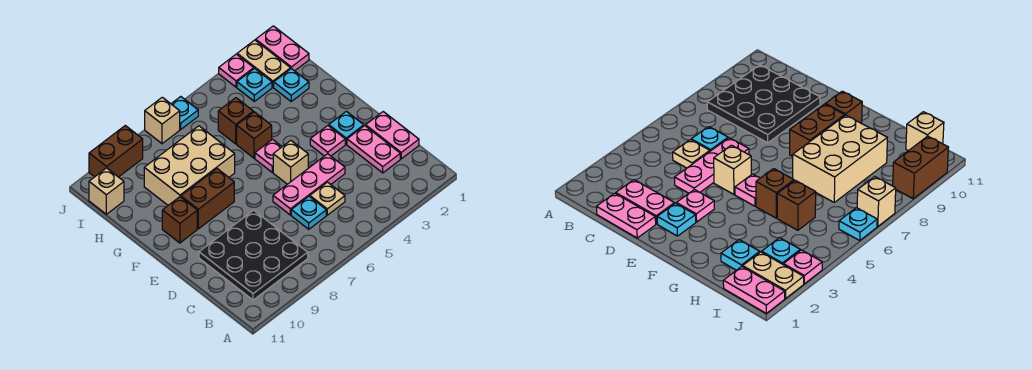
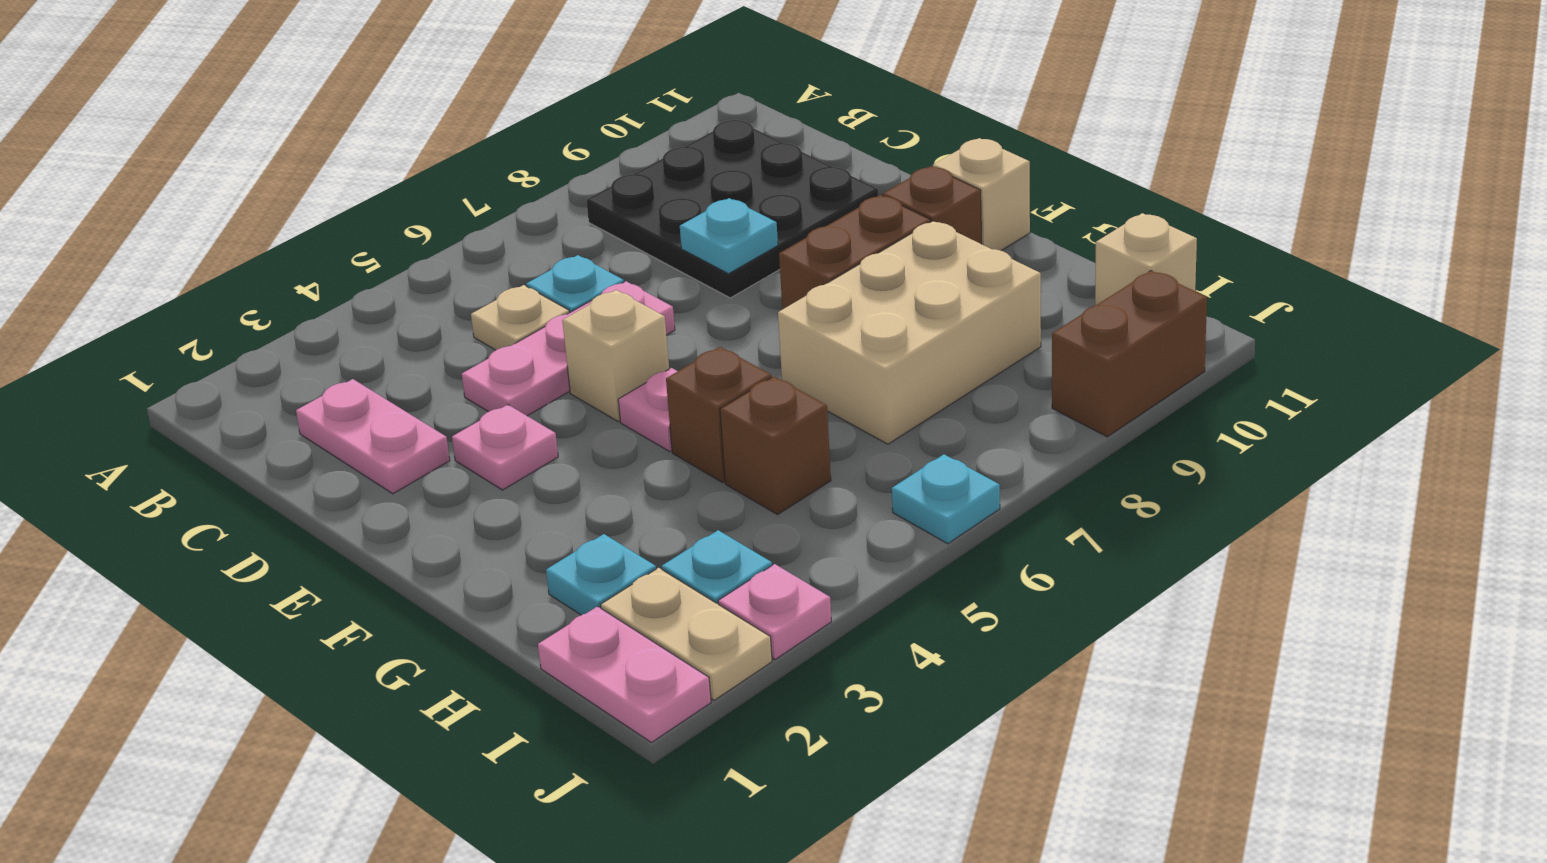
pink plate C1:D1 level 1 -> none
cyan plate E2 level 1 -> cyan plate D8 level 2
tan brick J7 level 1 -> tan brick F11 level 1

